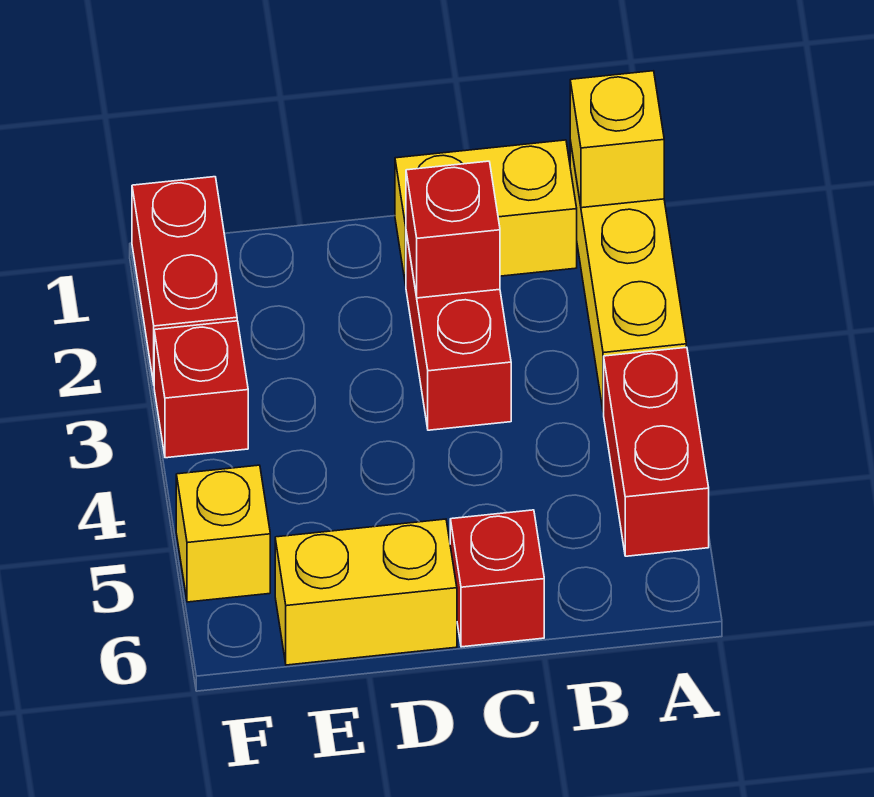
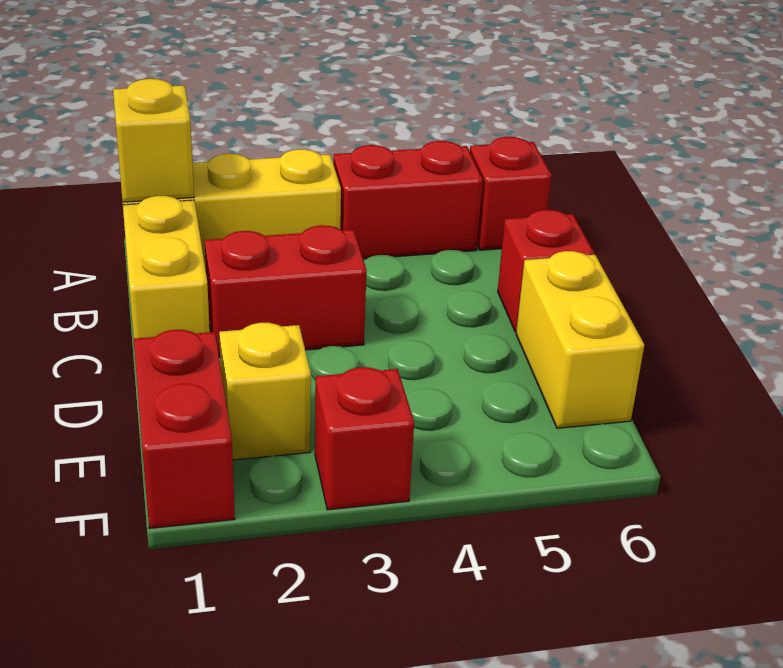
red brick C2 level 2 -> red brick A6 level 1
red brick F1:F2 level 1 -> red brick E1:F1 level 1
yellow brick F5 level 1 -> yellow brick E2 level 1

